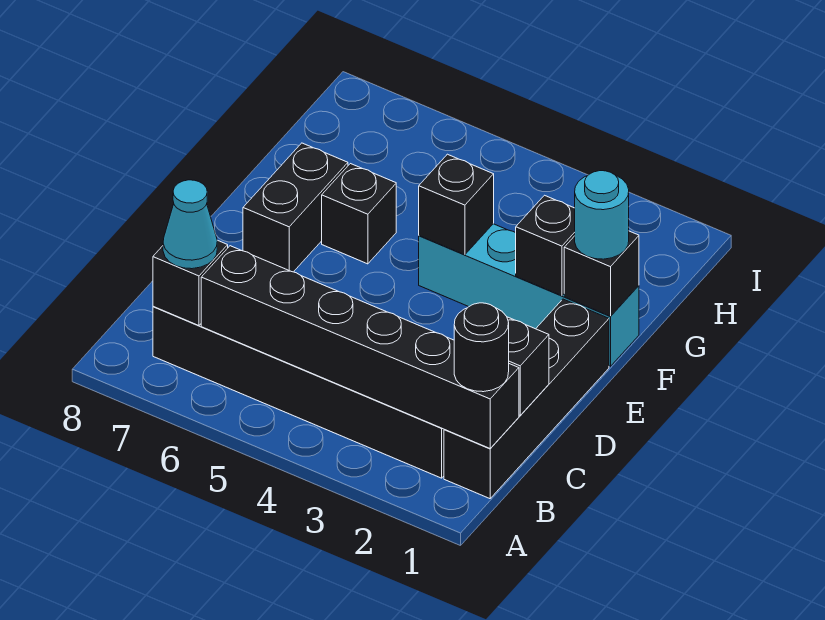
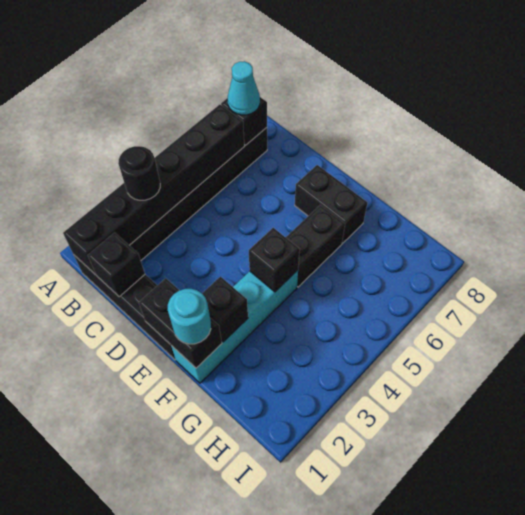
black round brick B1 level 3 -> black round brick B3 level 3
black brick F1 level 2 -> black brick E1:F1 level 2
black brick F6 level 1 -> black brick F5:F6 level 1

